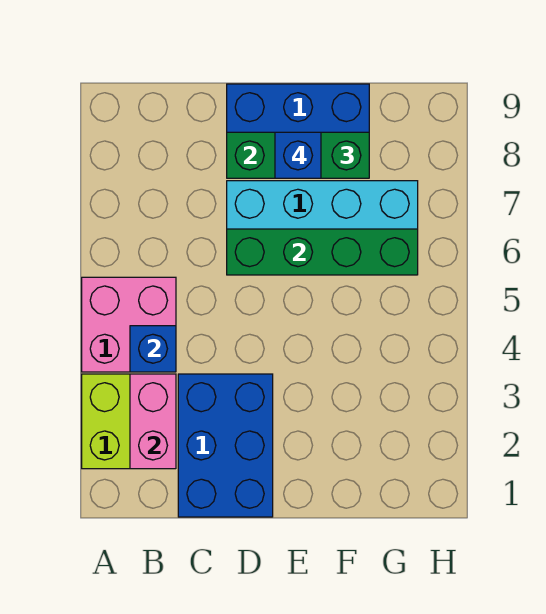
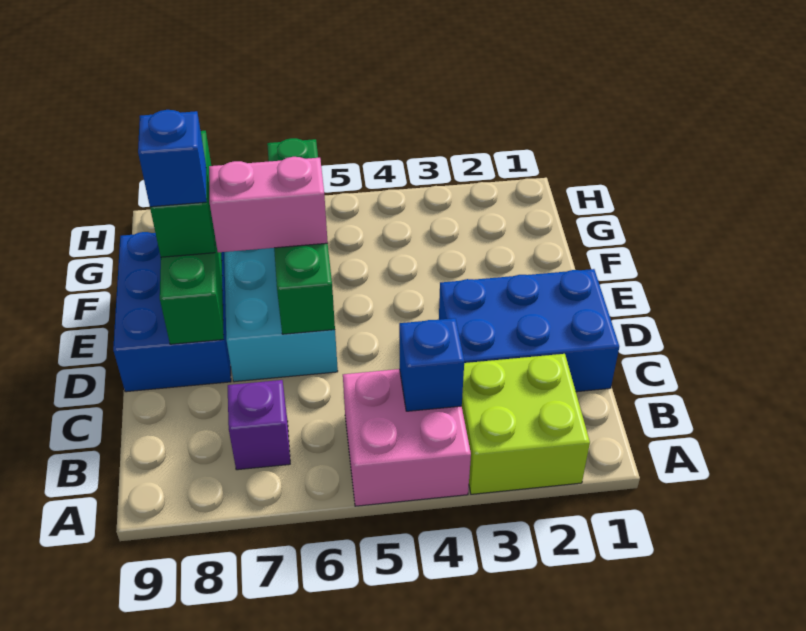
pink brick B2:B3 level 2 -> pink brick E6:E7 level 3
none -> purple brick B7 level 1

